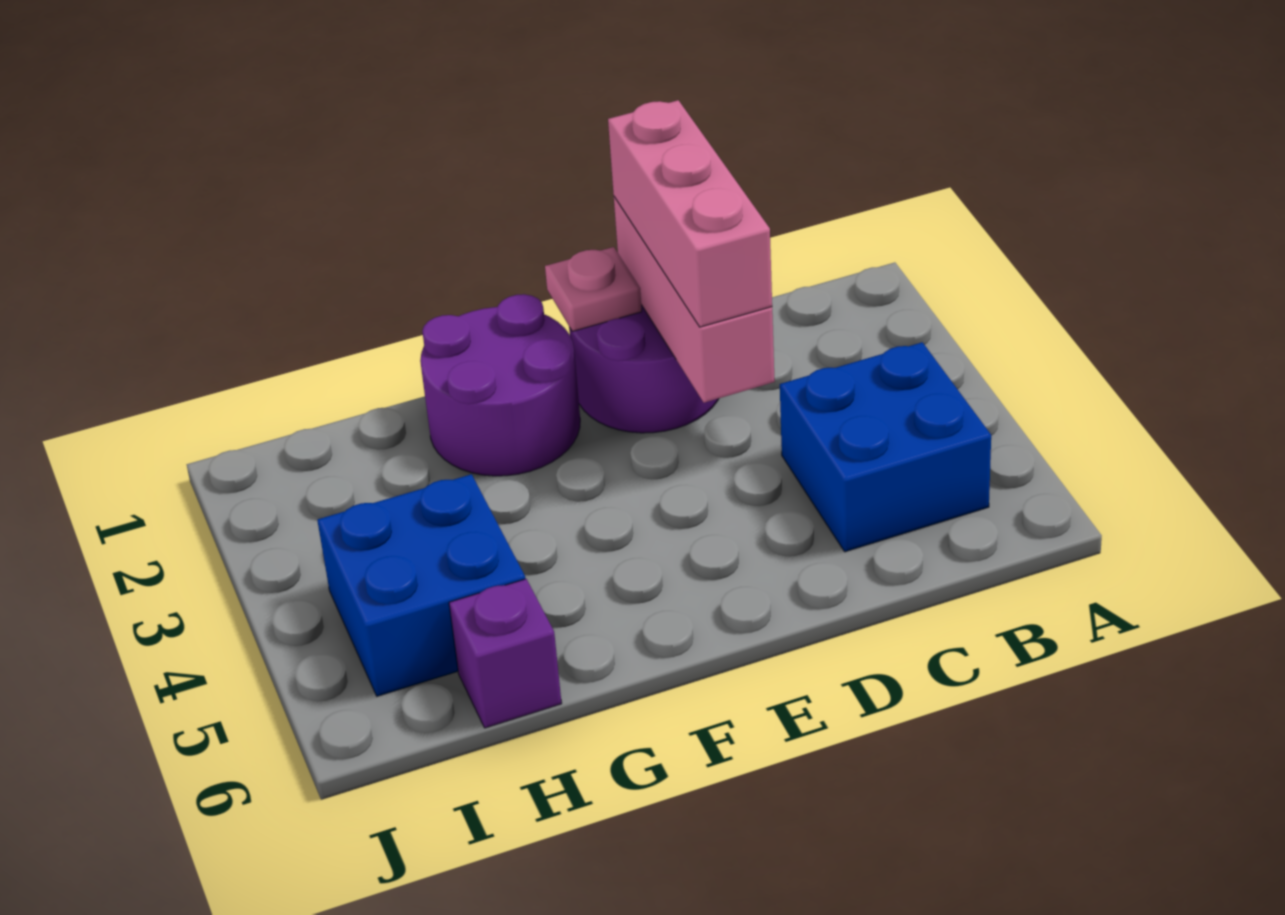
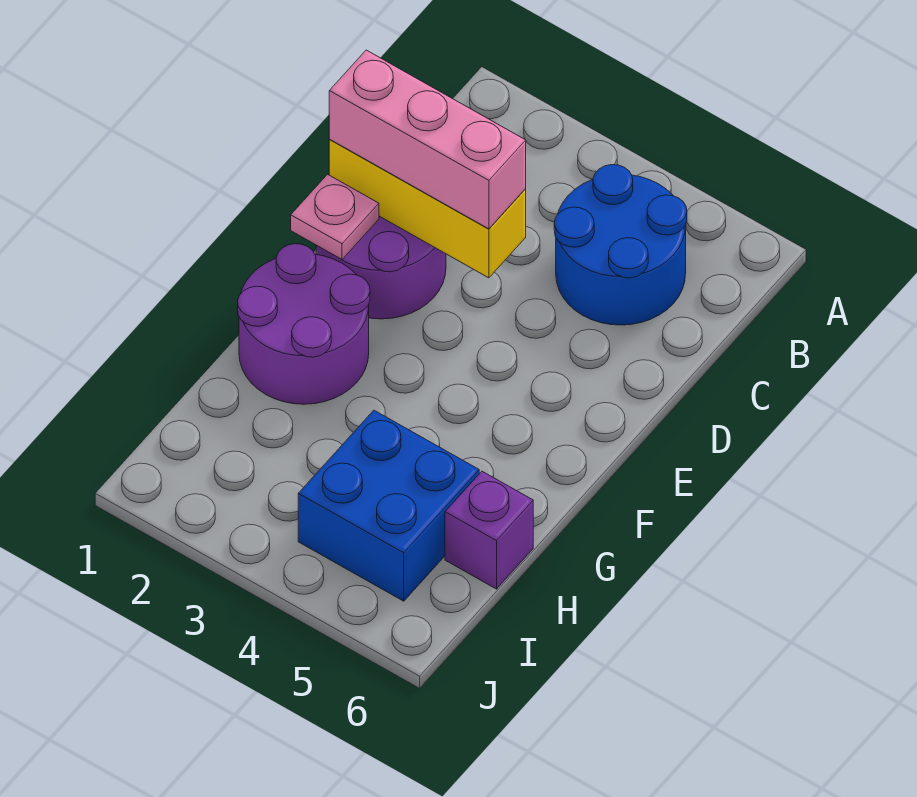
blue brick B4:C5 level 1 -> blue round brick B4:C5 level 1
pink brick D1:D3 level 2 -> yellow brick D1:D3 level 2

